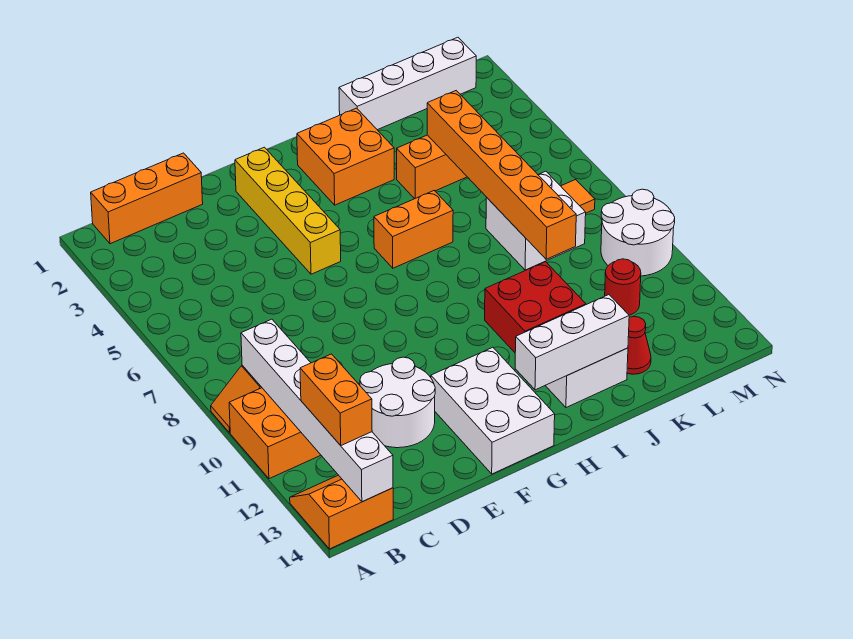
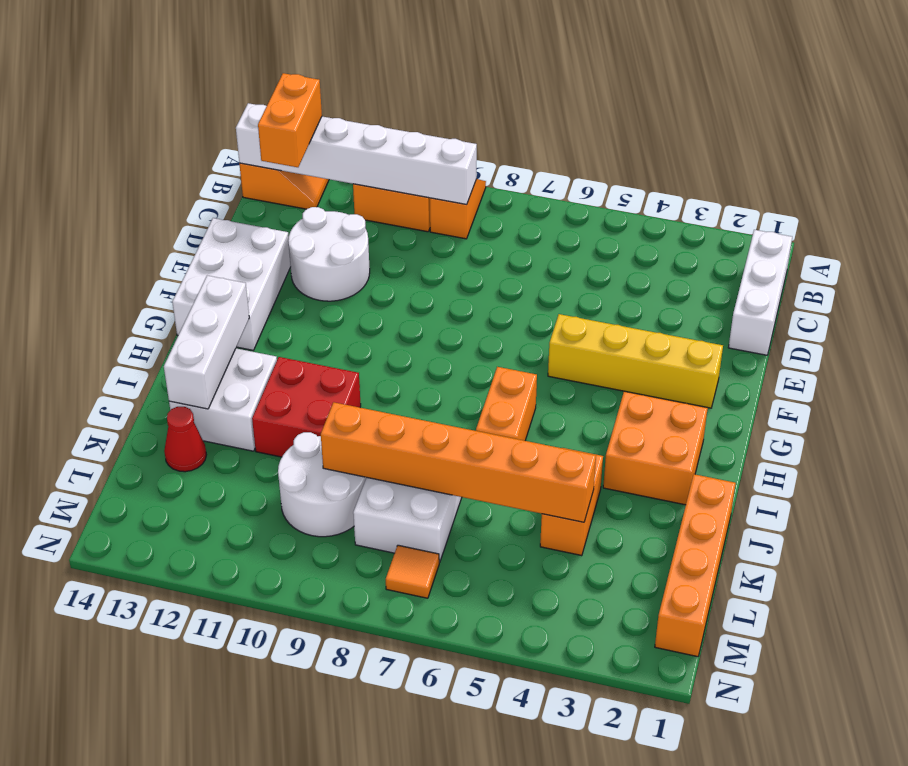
orange brick B1:D1 level 1 -> white brick B1:D1 level 1
orange brick B12:B13 level 3 -> orange brick B13:C13 level 3
white brick F12:G14 level 1 -> white brick E13:G14 level 1
white brick J1:M1 level 1 -> orange brick J1:M1 level 1
red round brick L11 level 1 -> none
white round brick M9:N10 level 1 -> white round brick K9:L10 level 1

